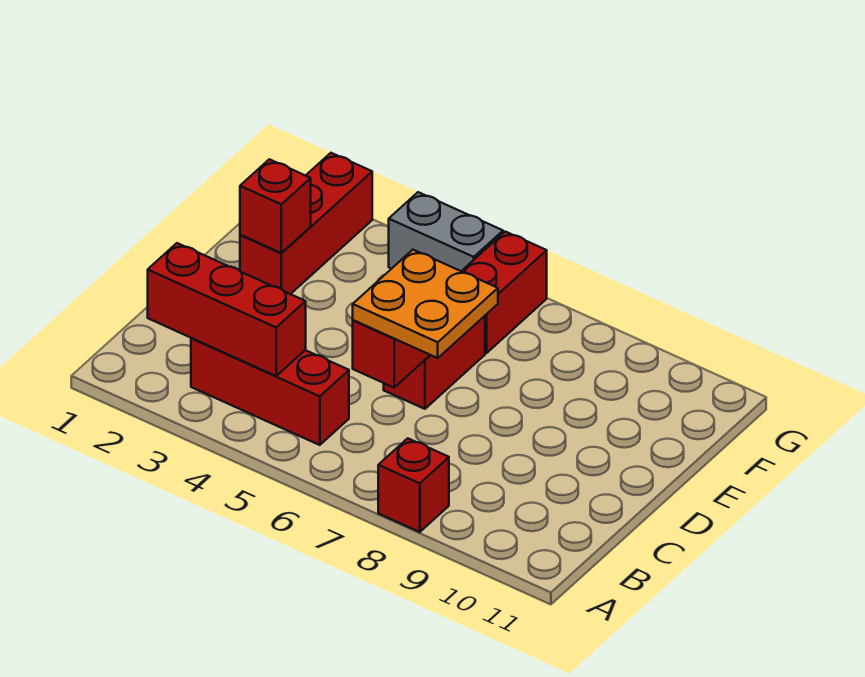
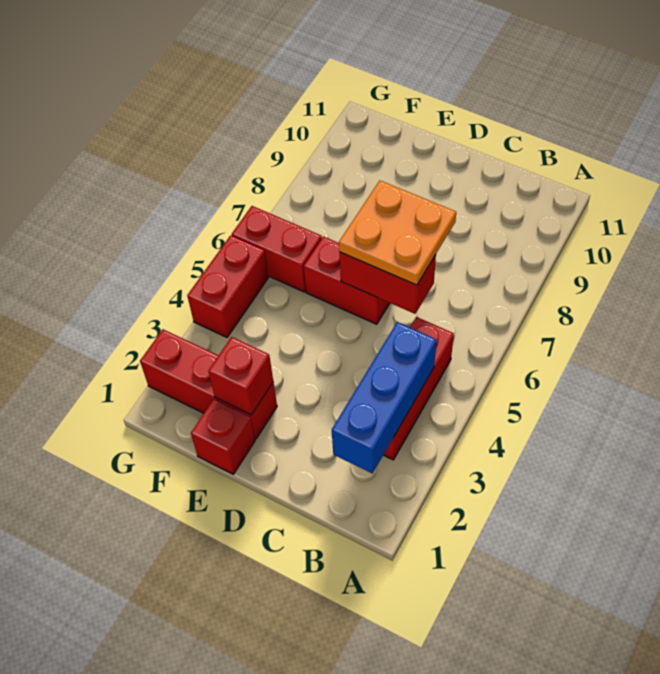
red brick A8 level 1 -> red brick E1 level 1
red brick B2:B4 level 2 -> blue brick B2:B4 level 2
grey brick G4:G5 level 1 -> red brick G4:G5 level 1

